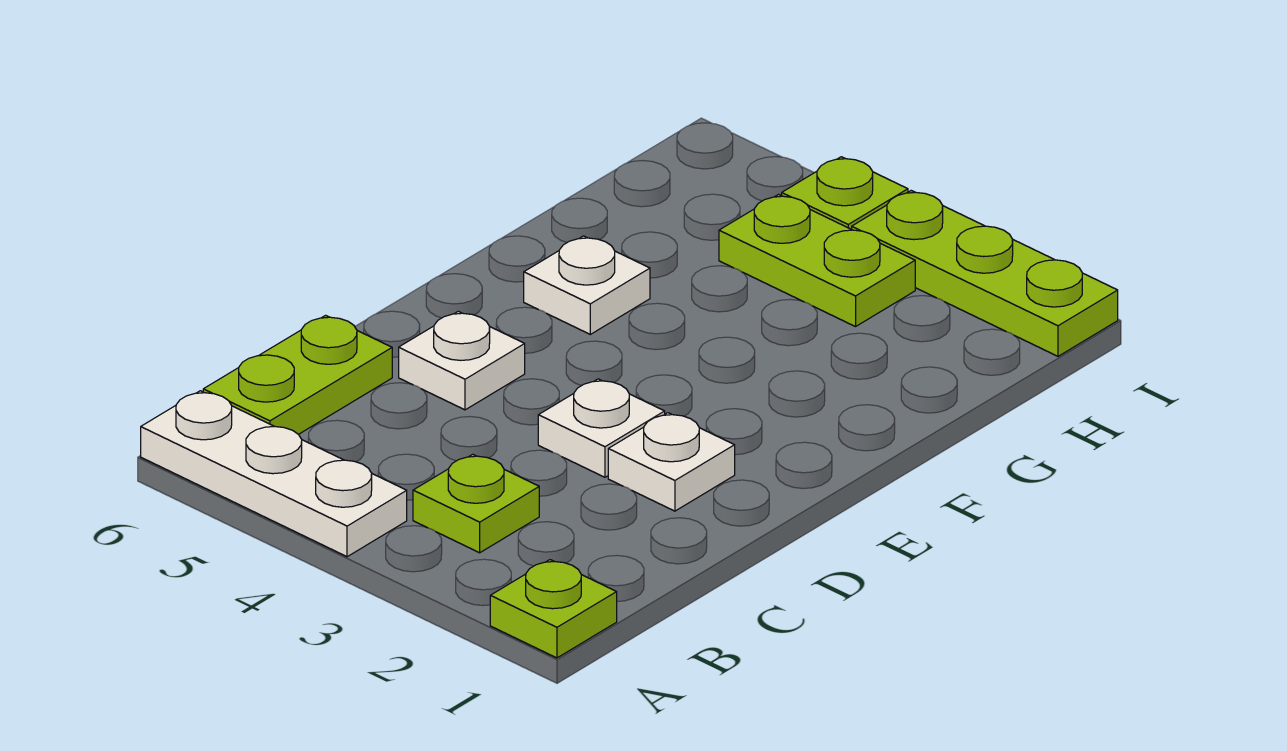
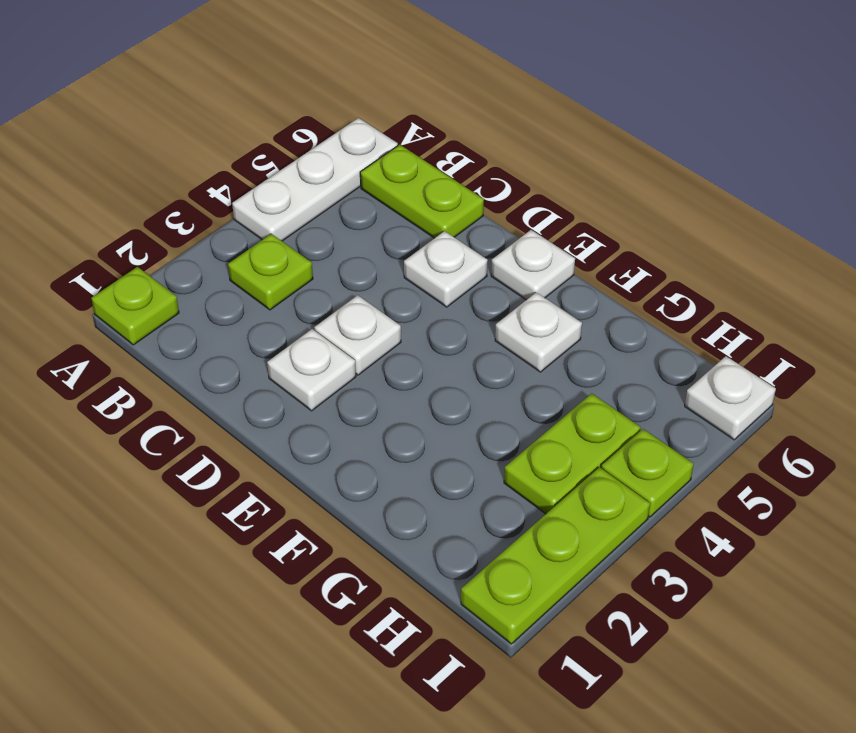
none -> white plate E6 level 1
none -> white plate I6 level 1

